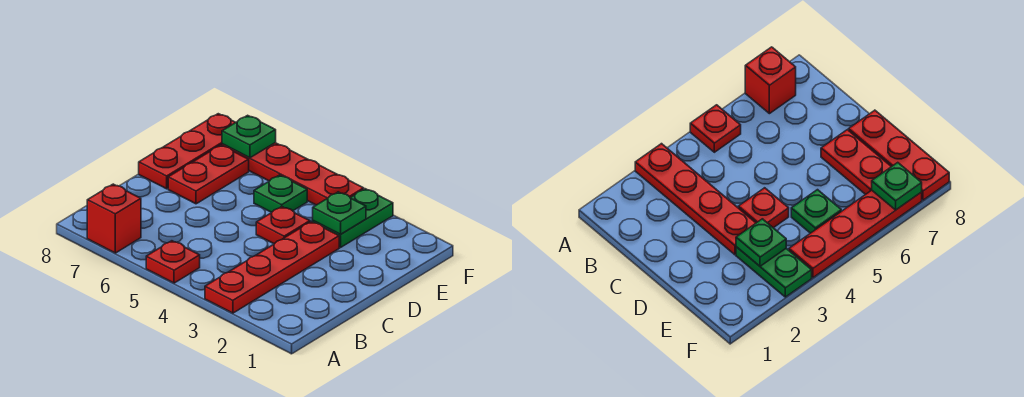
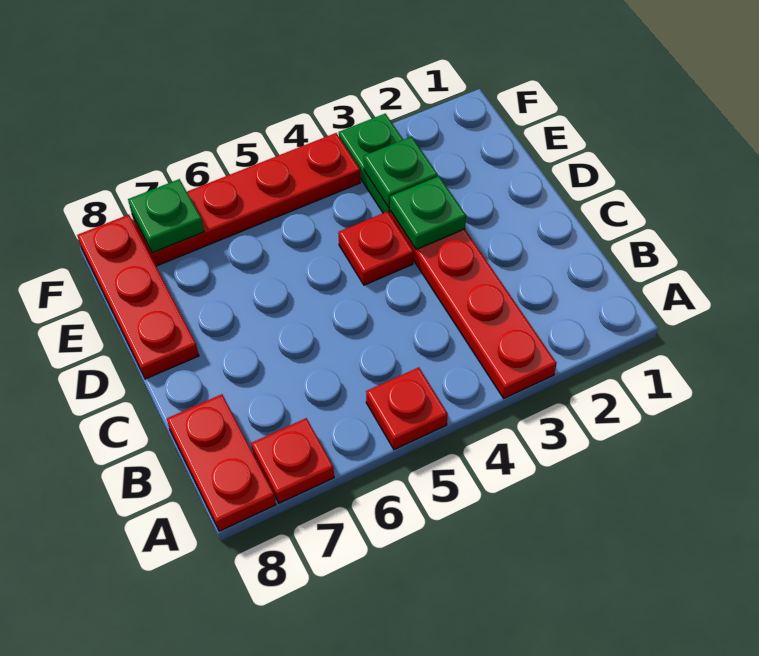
red brick A7 level 1 -> red plate A7 level 1
red plate D7:E7 level 1 -> red plate A8:B8 level 1
green plate E5 level 1 -> green plate D3 level 2

